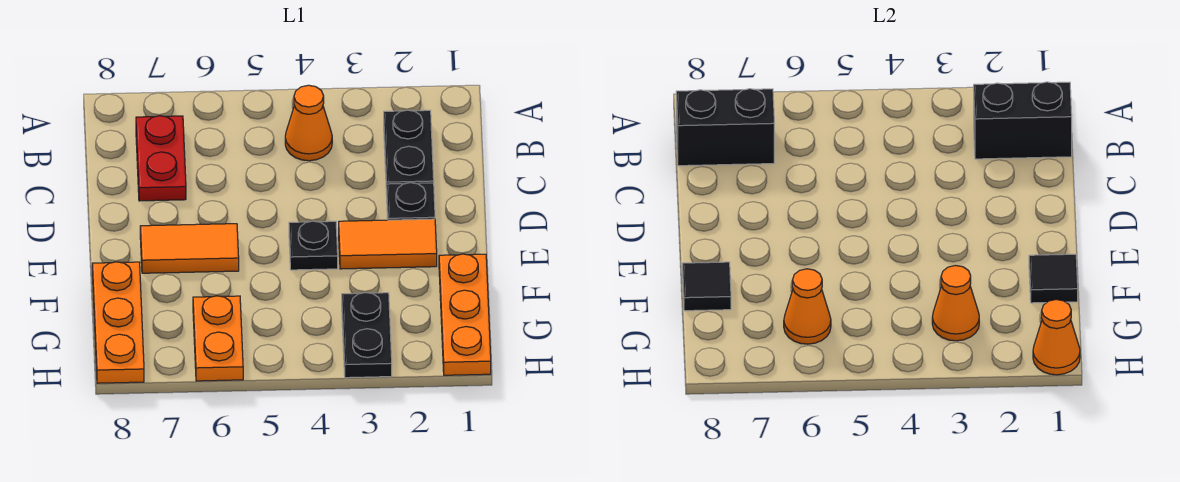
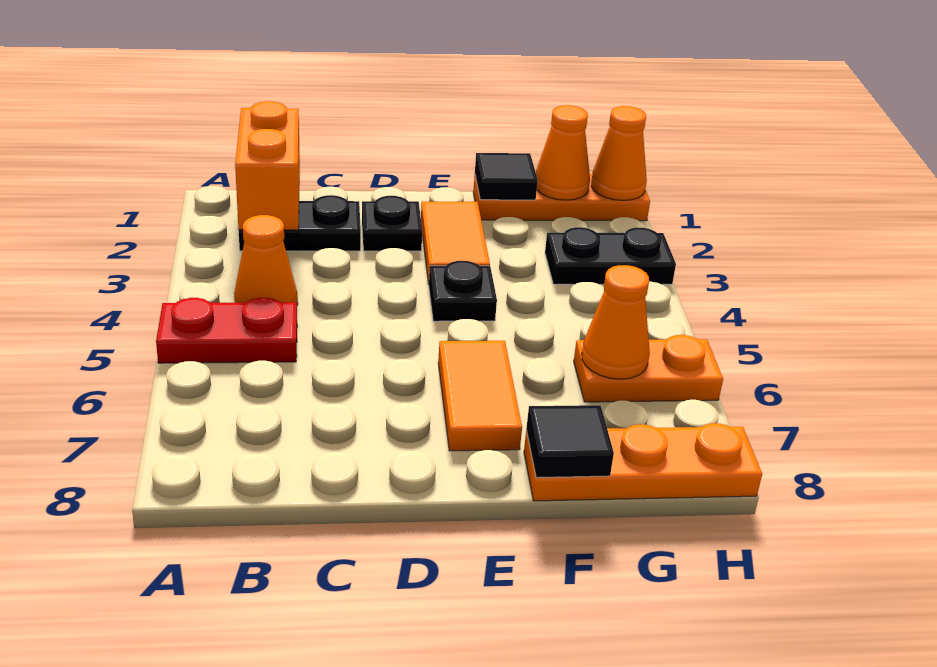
black brick B1:B2 level 2 -> orange brick B1:B2 level 2
red plate B7:C7 level 1 -> red plate A5:B5 level 1
black brick B7:B8 level 2 -> none
orange cone G3 level 2 -> orange cone G1 level 2

